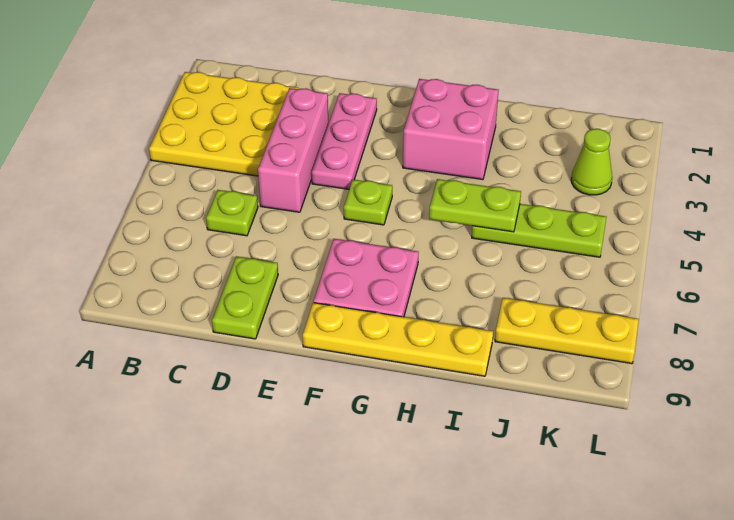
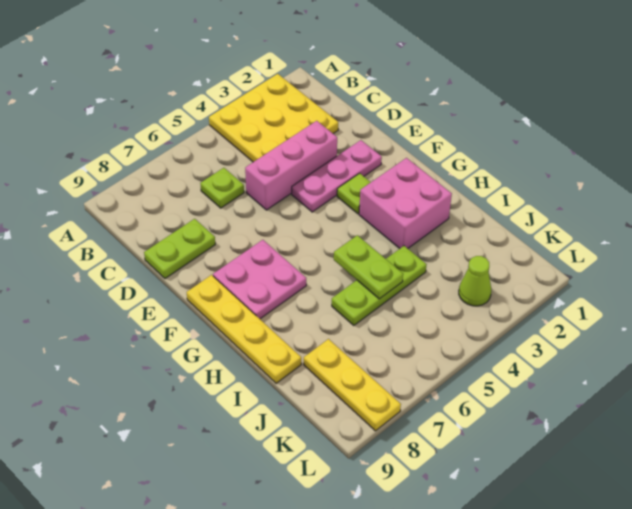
lime plate F5 level 1 -> lime plate F3 level 1
lime plate I5:K5 level 1 -> lime plate I4:I6 level 1

